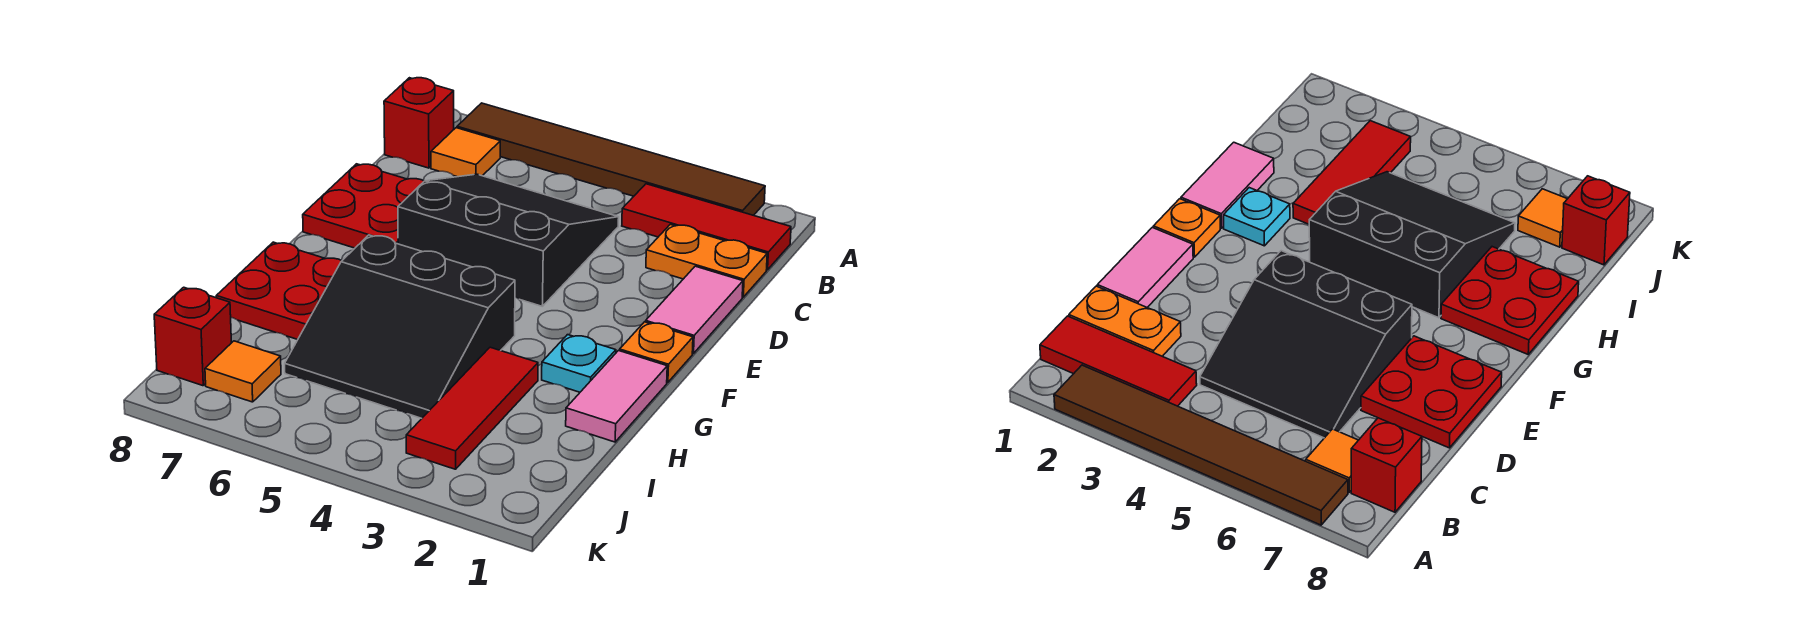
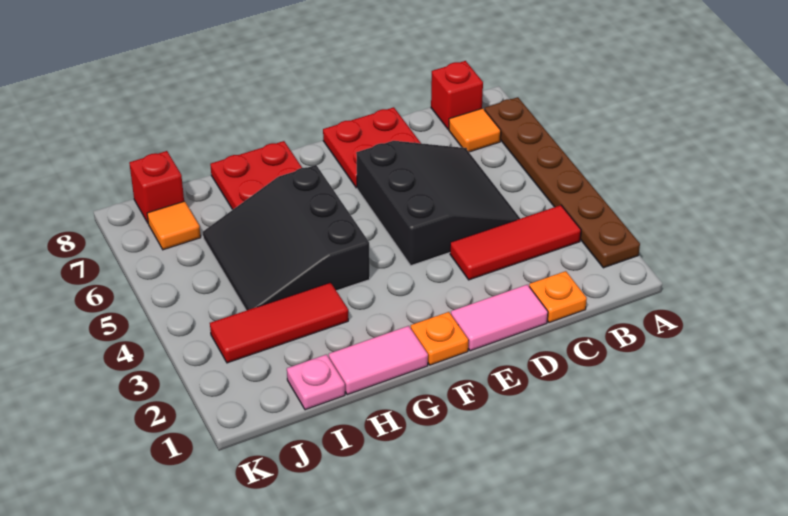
brown tile A2:A7 level 1 -> brown plate A2:A7 level 1
red tile B1:B3 level 1 -> red tile B3:D3 level 1
orange plate C1:C2 level 1 -> orange plate C1 level 1
cyan plate G2 level 1 -> none
none -> pink plate I1 level 1

